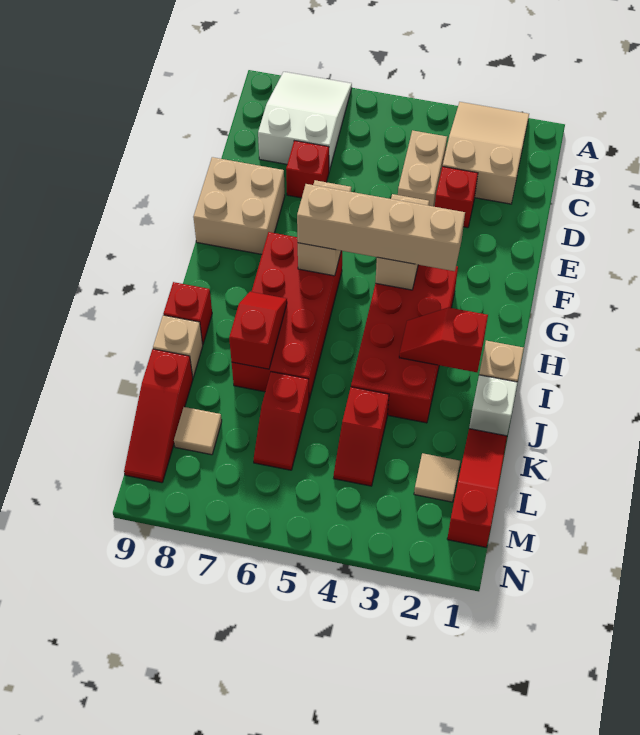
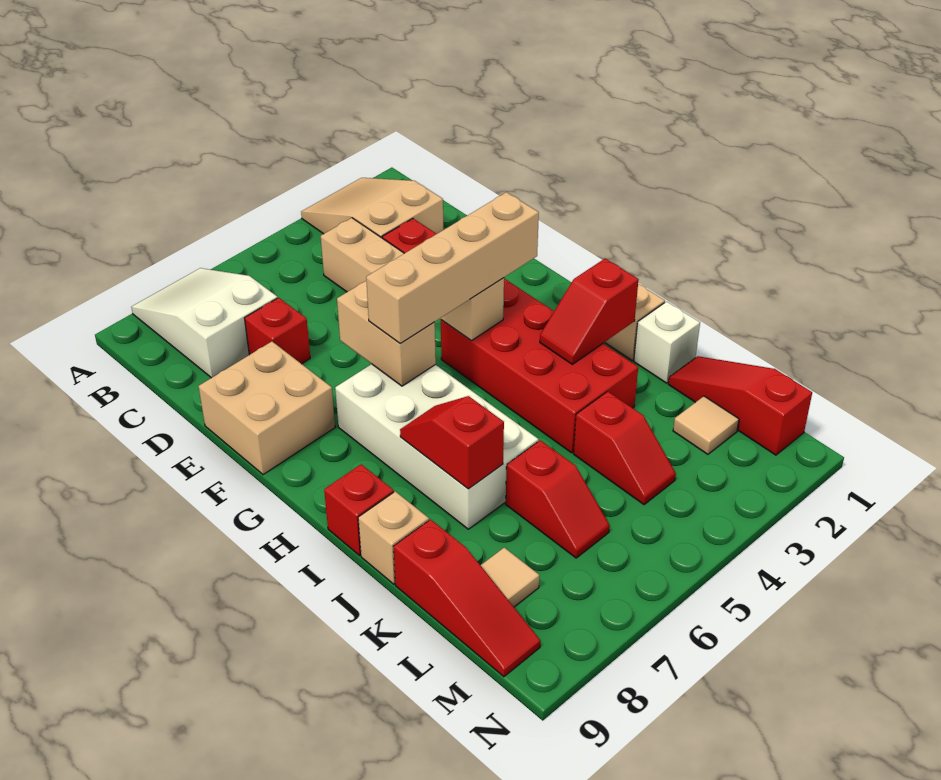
red brick G6:J7 level 1 -> white brick G6:J7 level 1

